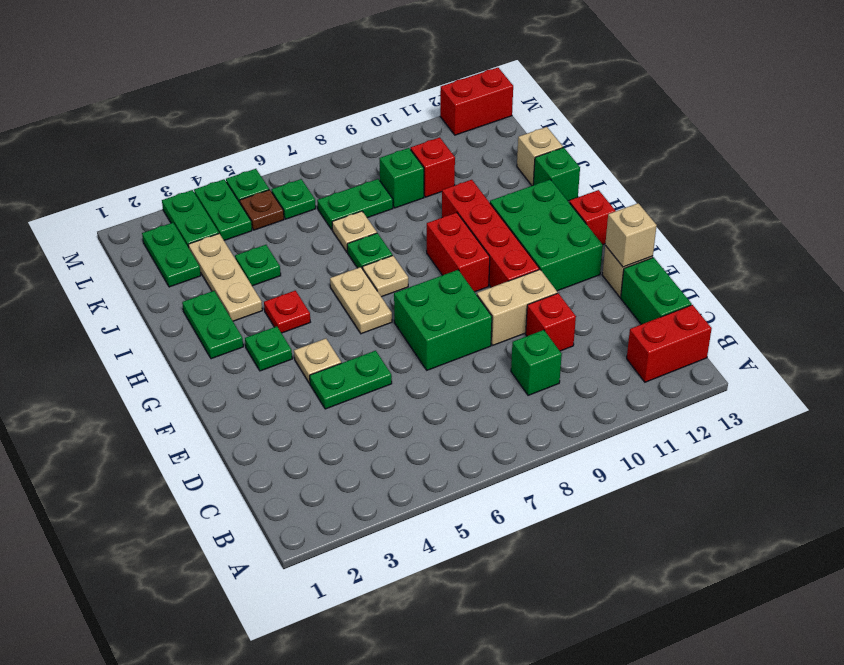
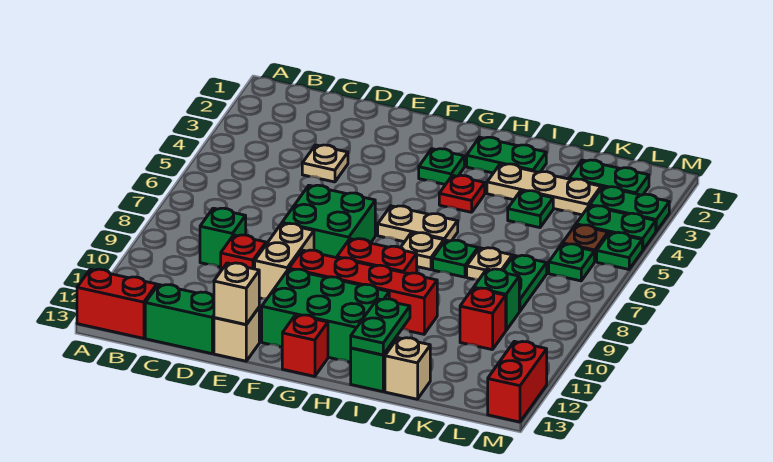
red brick B12:B13 level 1 -> red brick A13:B13 level 1
green plate E4:E5 level 1 -> green plate I12:I13 level 2
tan plate F4 level 1 -> tan plate D4 level 1

